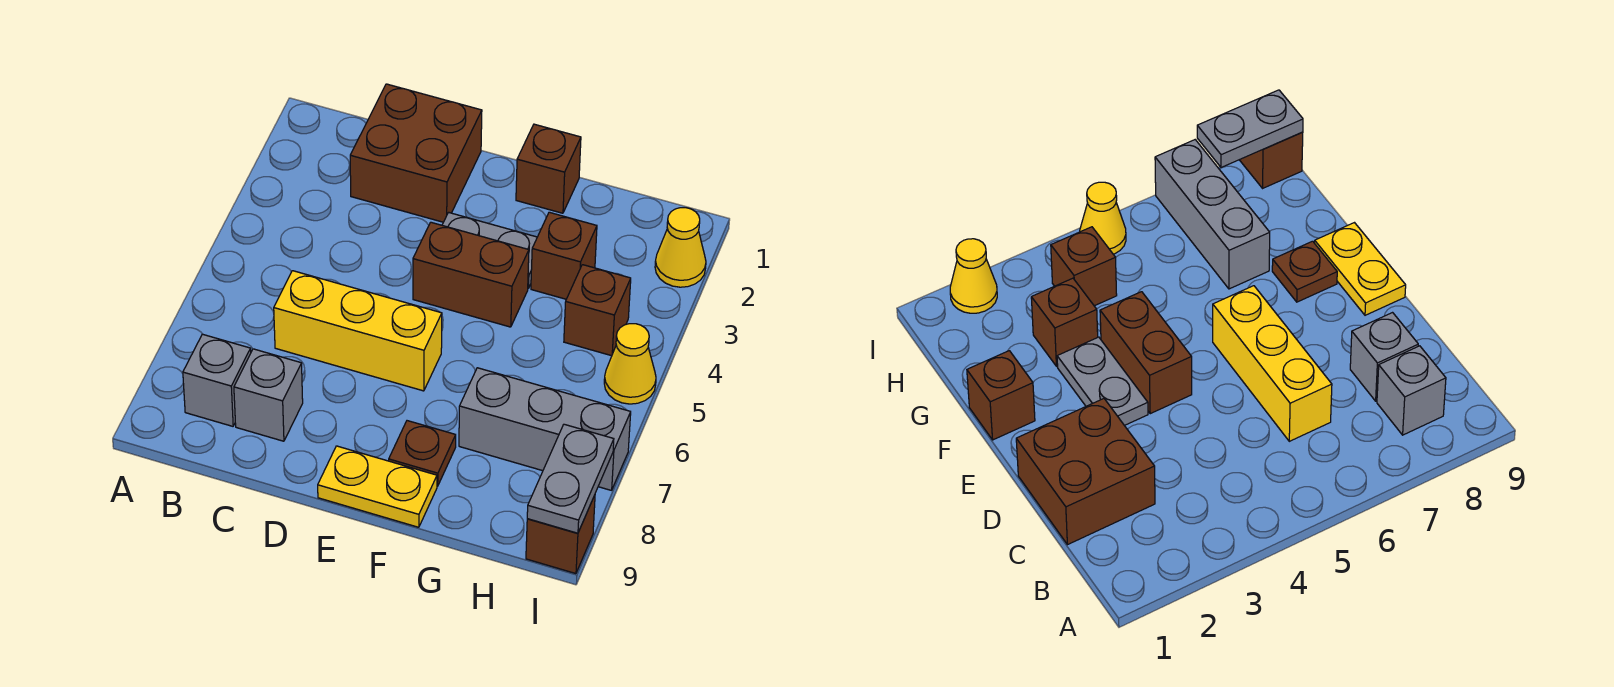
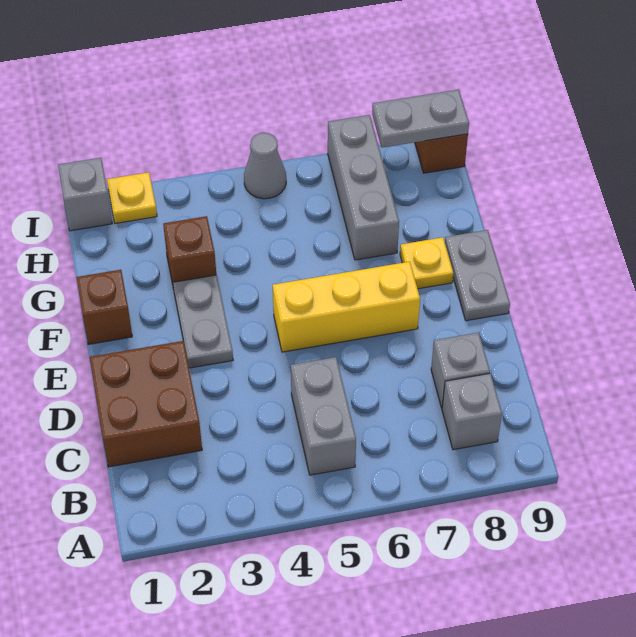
none -> grey brick B5:C5 level 1
yellow brick C6:E6 level 1 -> yellow brick E5:E7 level 1
brown brick E4:F4 level 1 -> none
yellow plate E9:F9 level 1 -> grey plate E9:F9 level 1
brown plate F8 level 1 -> yellow plate F8 level 1
brown brick H4 level 1 -> none
none -> grey brick I1 level 1
yellow cone I2 level 1 -> yellow plate I2 level 1
yellow cone I5 level 1 -> grey cone I5 level 1

